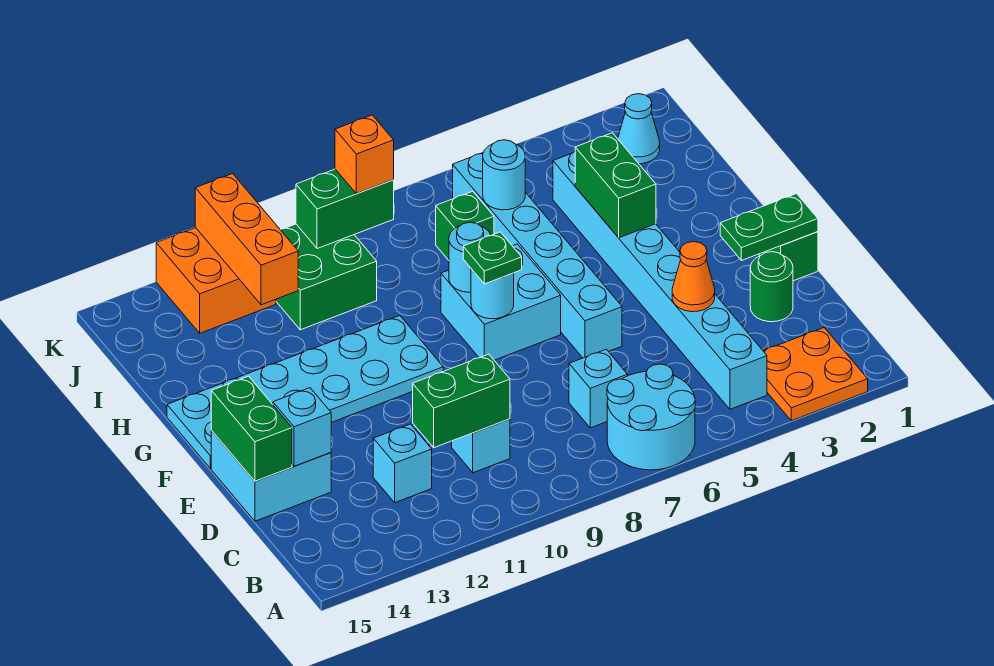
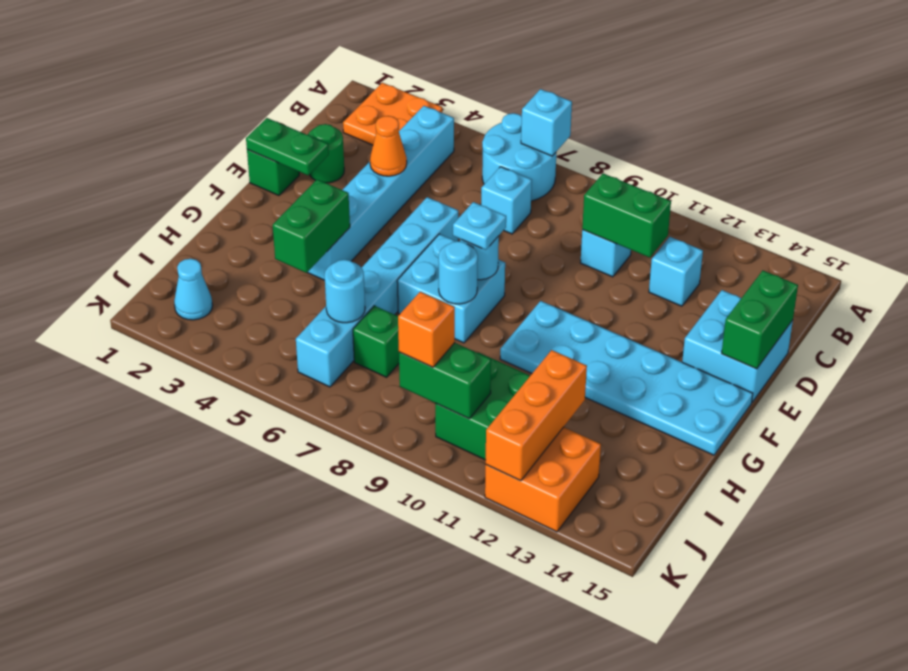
cyan brick B4:I4 level 1 -> cyan brick B4:G4 level 1
cyan brick D14 level 2 -> cyan brick A7 level 2
green plate F8 level 3 -> cyan plate F8 level 3

